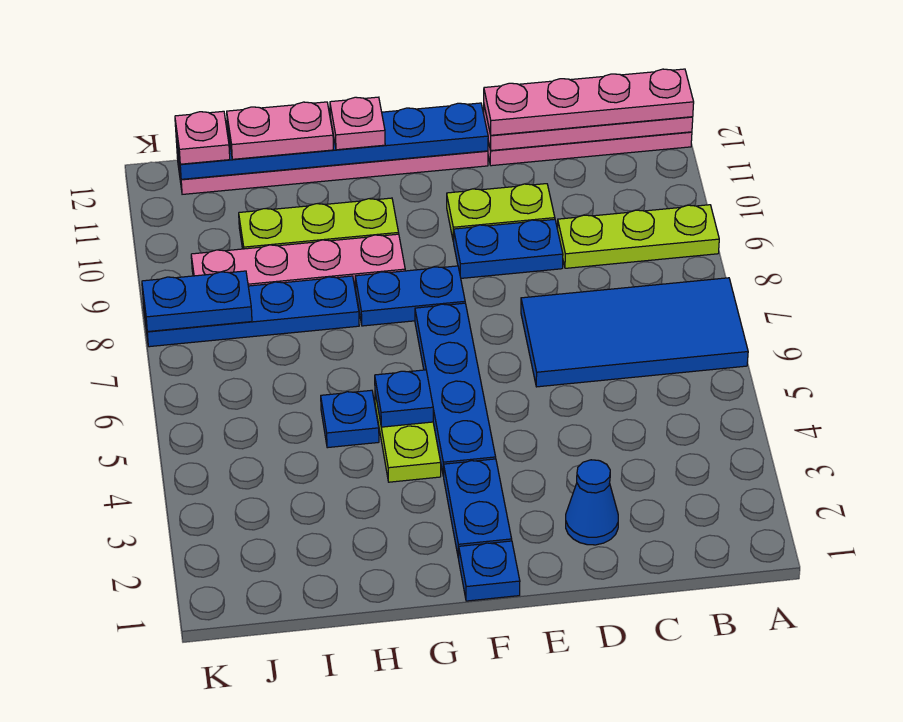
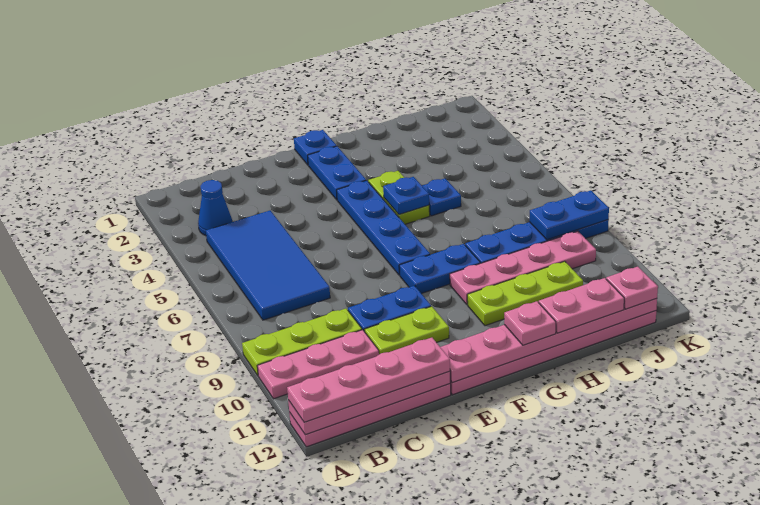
blue tile A6:D7 level 1 -> blue tile B4:C7 level 1
none -> pink plate A10:C10 level 1
blue cone D2 level 1 -> blue cone B3 level 1
blue plate E12:J12 level 2 -> pink plate E12:J12 level 2

